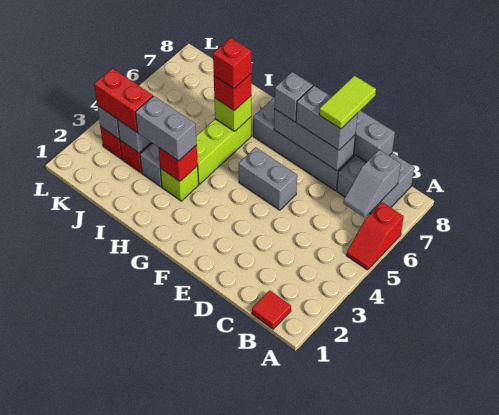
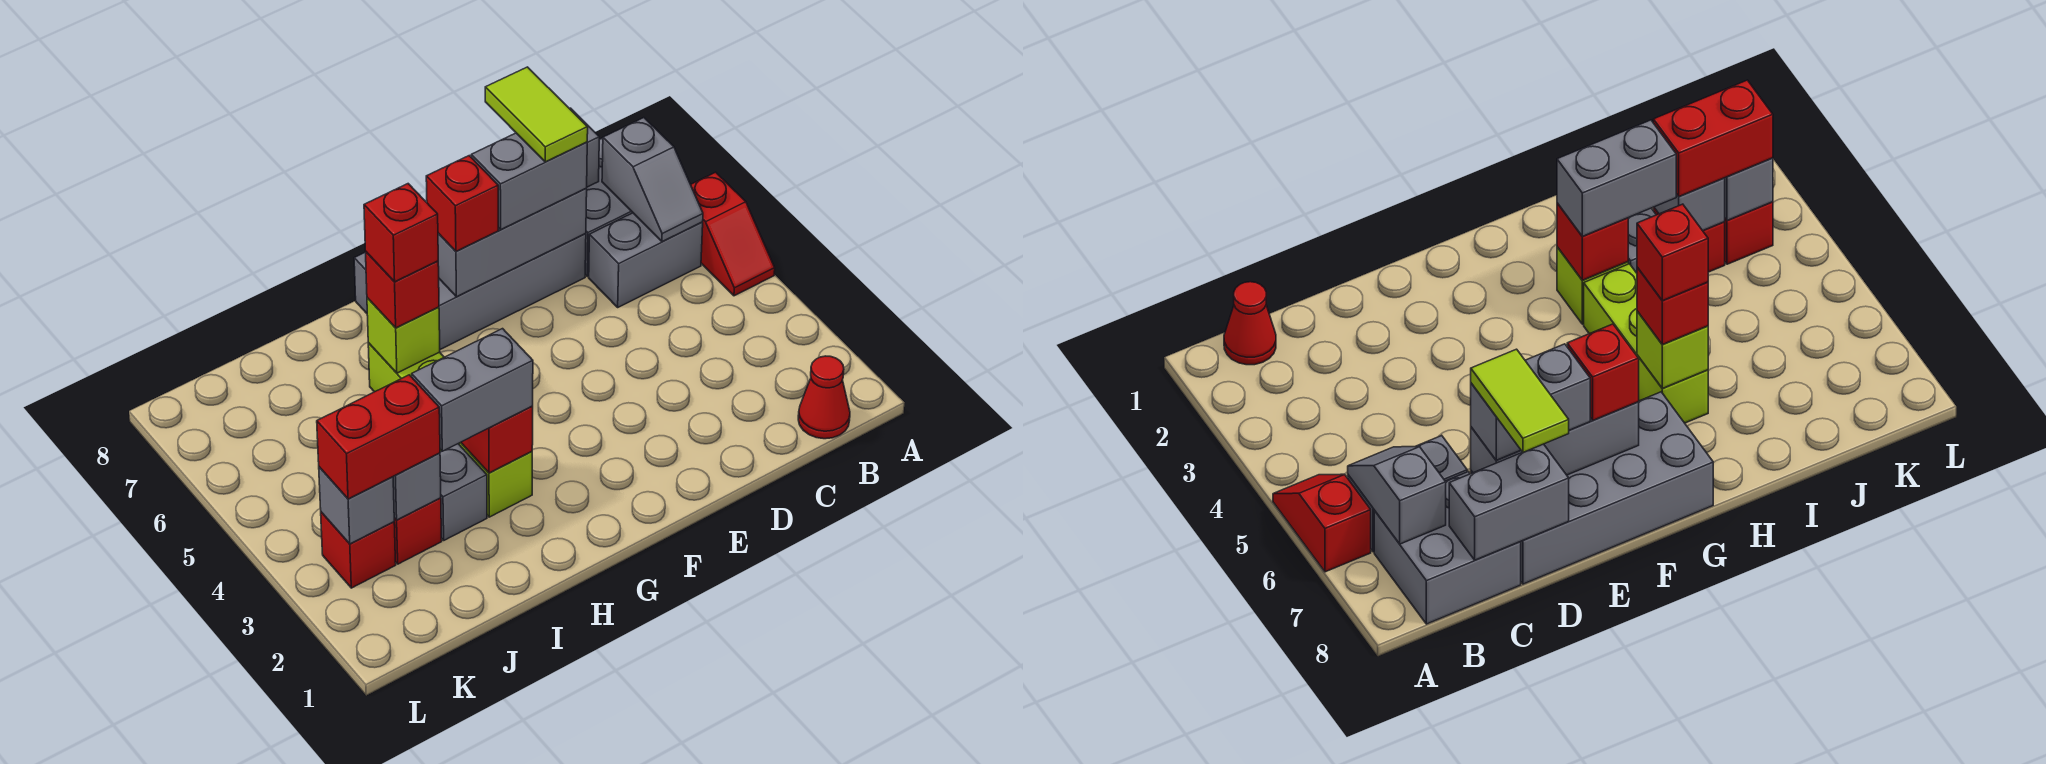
red tile B1 level 1 -> red cone B1 level 1
grey brick E5:F5 level 1 -> grey brick B6:C6 level 1
grey brick F7 level 3 -> red brick F7 level 3

